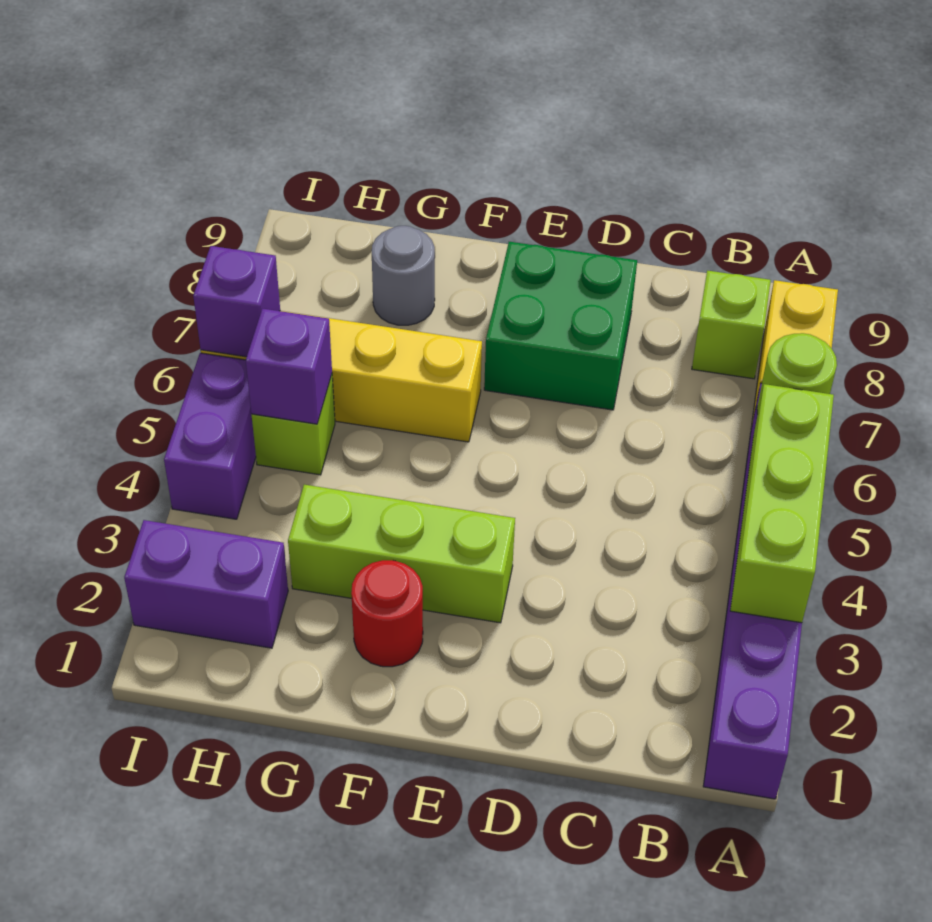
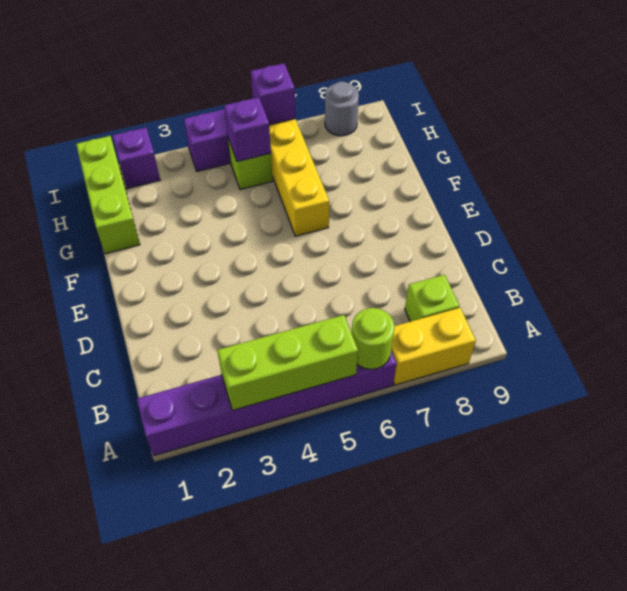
green brick D7:E8 level 1 -> none
lime brick E3:G3 level 1 -> lime brick G1:I1 level 1
red round brick F2 level 1 -> none
grey round brick G8 level 1 -> grey round brick I8 level 1
purple brick H2:I2 level 1 -> purple brick I2 level 1

